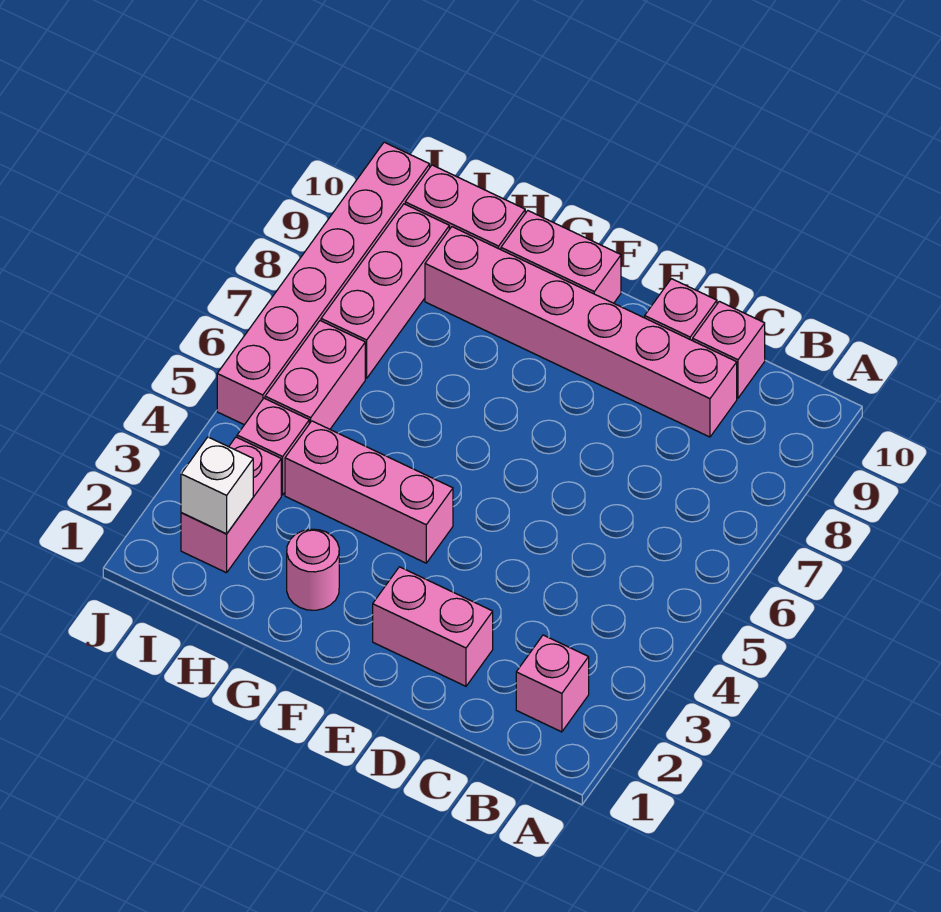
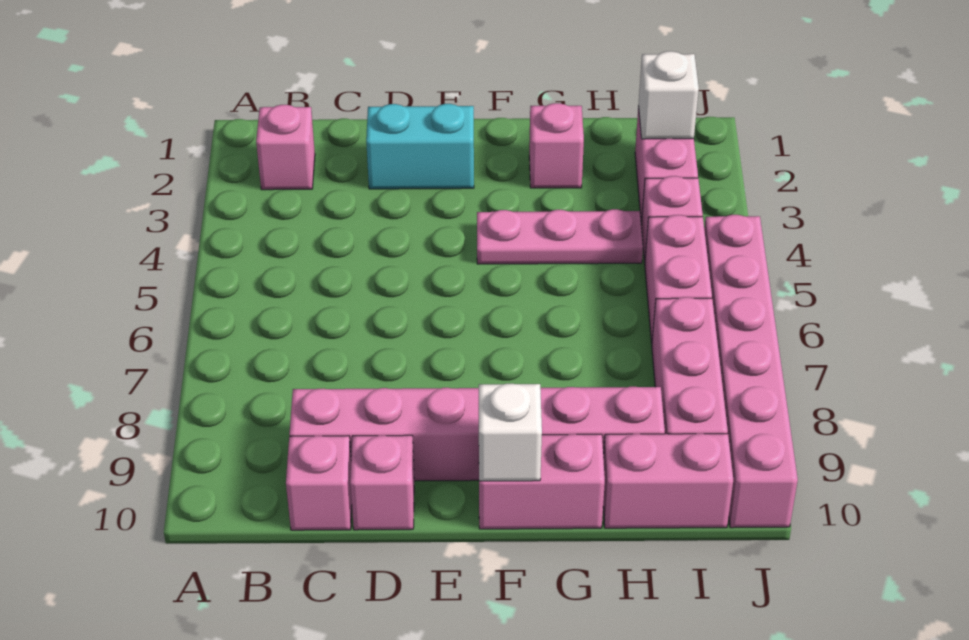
pink brick D2:E2 level 1 -> cyan brick D2:E2 level 1
pink brick F4:H4 level 1 -> pink plate F4:H4 level 1
none -> white brick F10 level 2
pink round brick G2 level 1 -> pink brick G2 level 1

